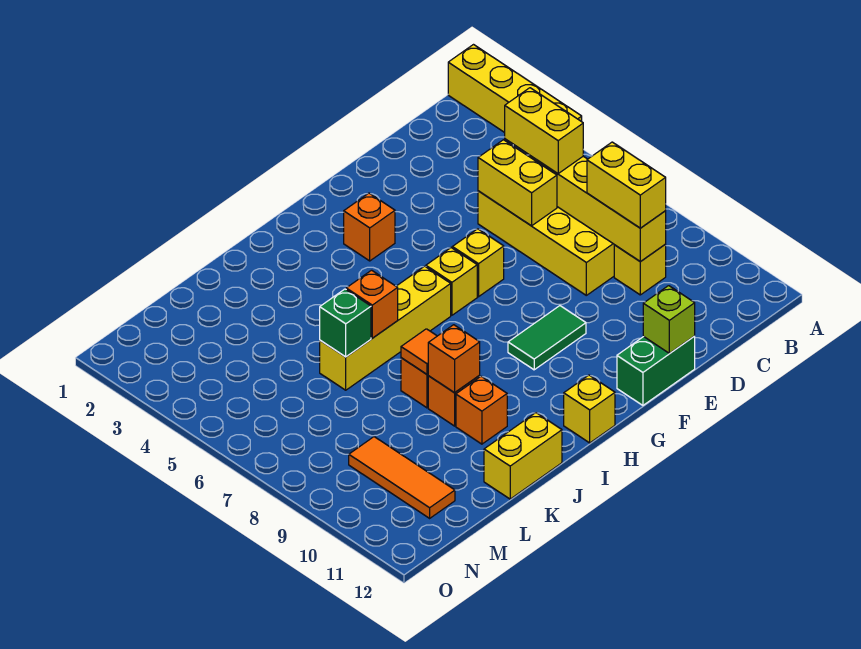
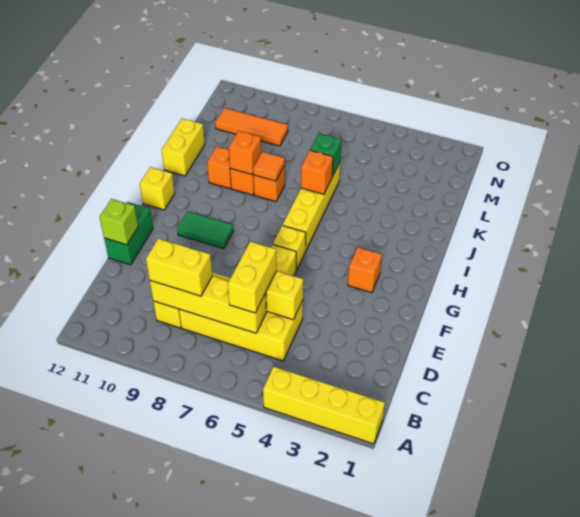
yellow brick C5:C6 level 3 -> yellow brick C6:D6 level 3
green tile F9:G9 level 1 -> green tile G9:G10 level 1

